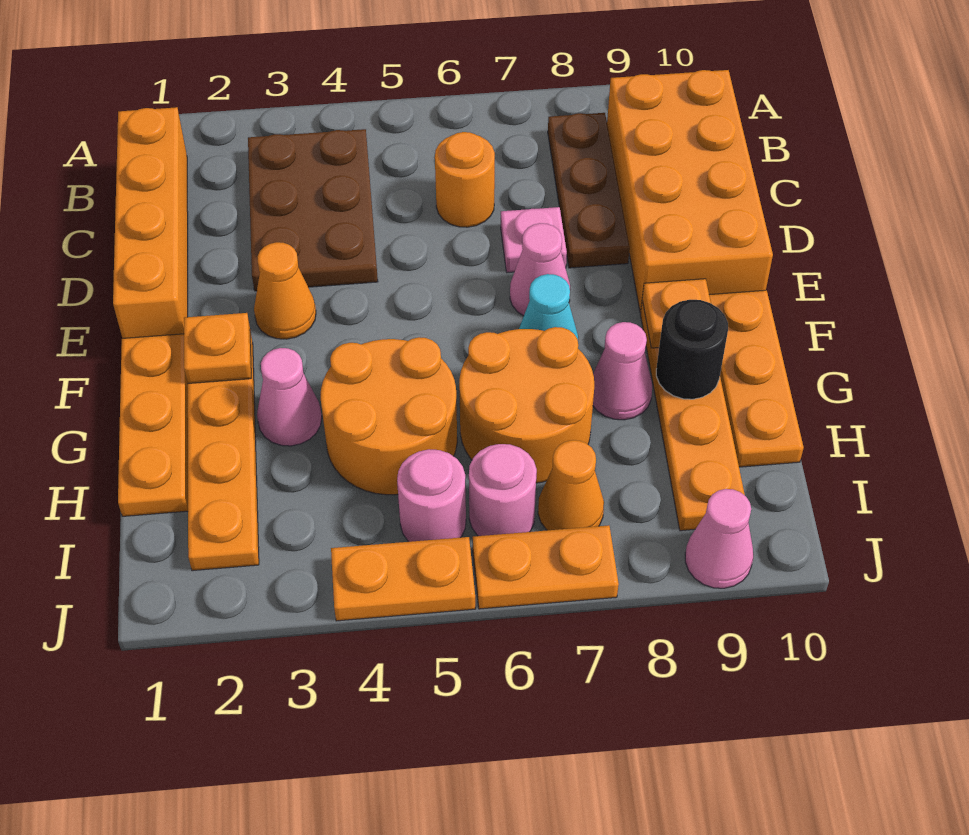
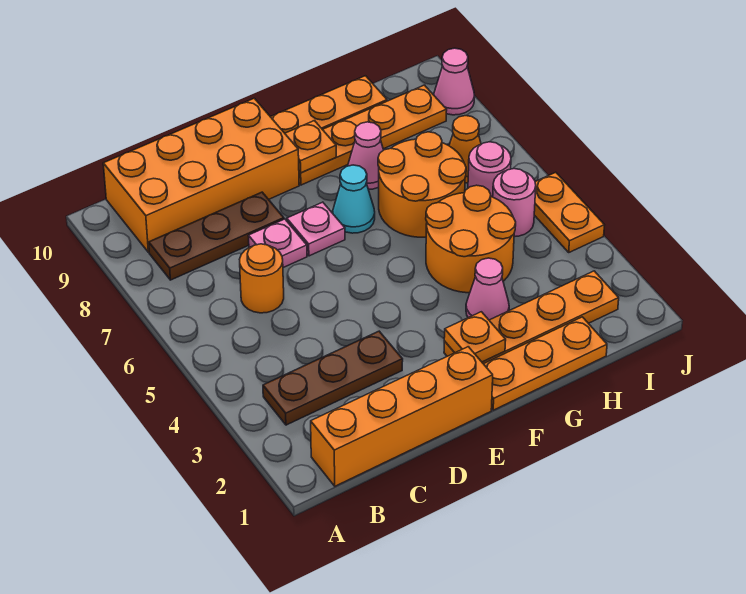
brown plate B3:D4 level 1 -> brown plate B3:D3 level 1
orange cone E3 level 1 -> none
pink cone E7 level 1 -> pink plate E7 level 1
black round brick G9 level 2 -> none
orange plate J6:J7 level 1 -> none

